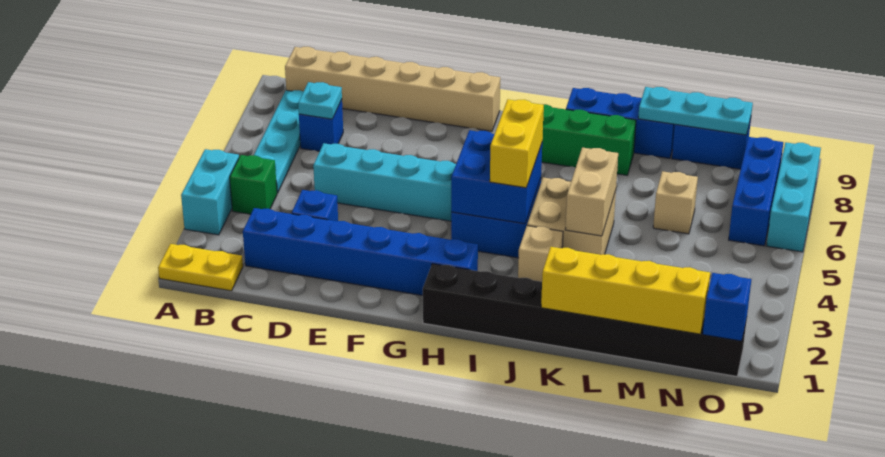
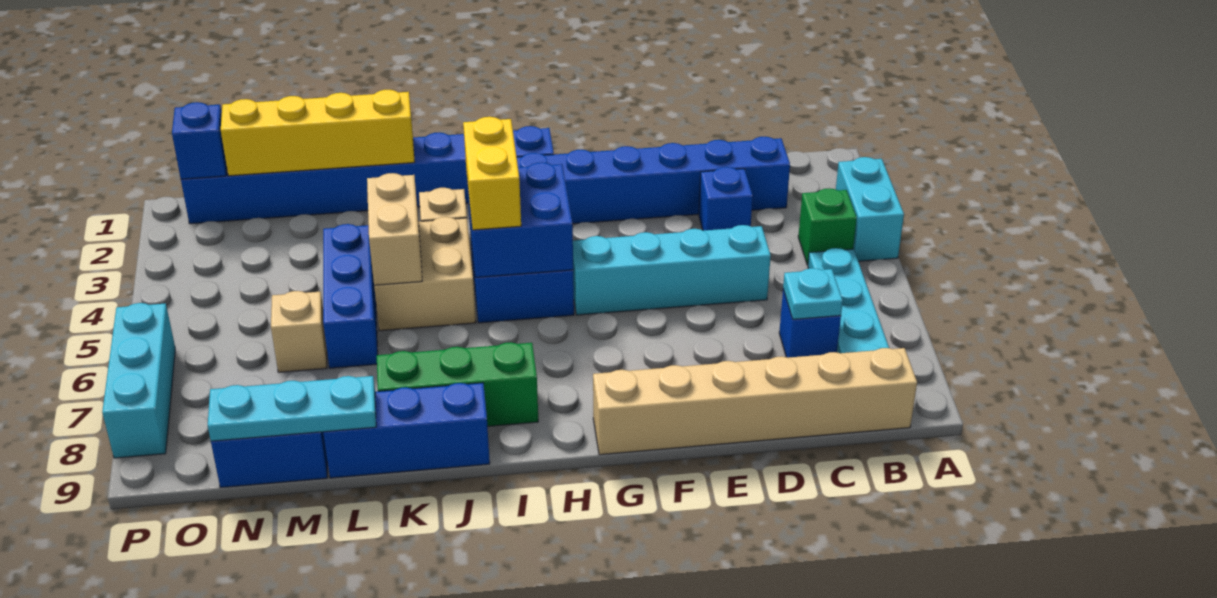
yellow plate A1:B1 level 1 -> none
black brick H1:O1 level 1 -> blue brick H1:O1 level 1
blue brick O6:O8 level 1 -> blue brick L4:L6 level 1

